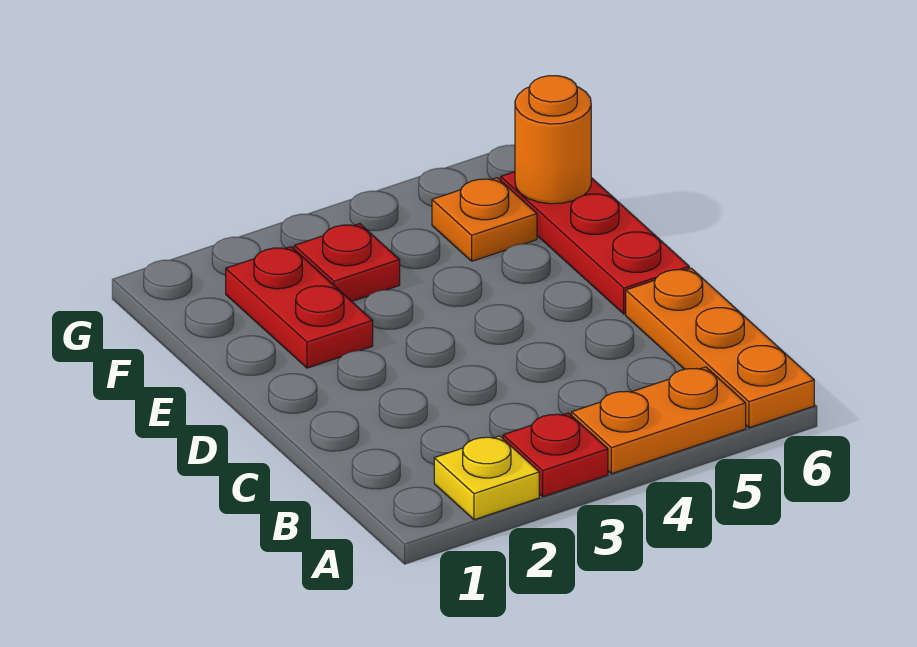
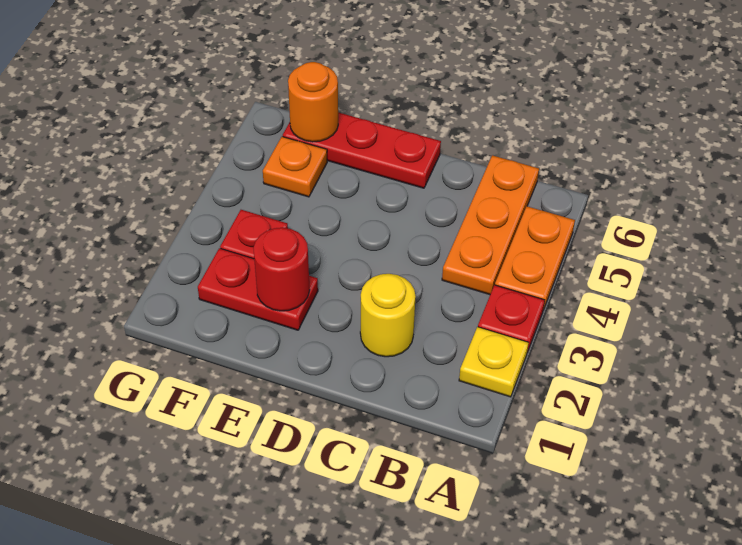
orange plate A6:C6 level 1 -> orange plate B4:B6 level 1
none -> yellow round brick C2 level 1
none -> red round brick E2 level 2

